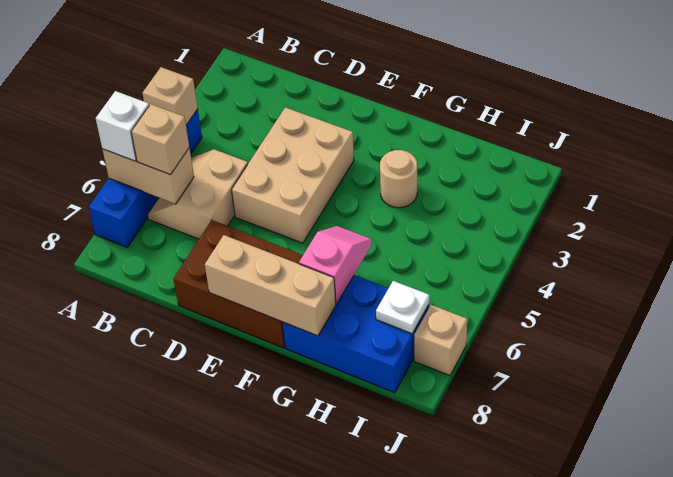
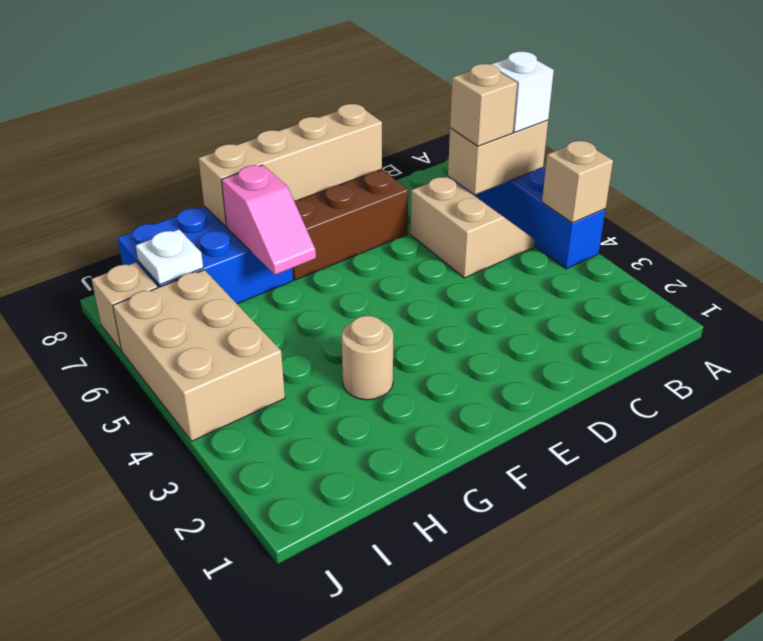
tan brick D3:E5 level 1 -> tan brick I4:J6 level 1
tan brick E8:G8 level 2 -> tan brick D8:G8 level 2

